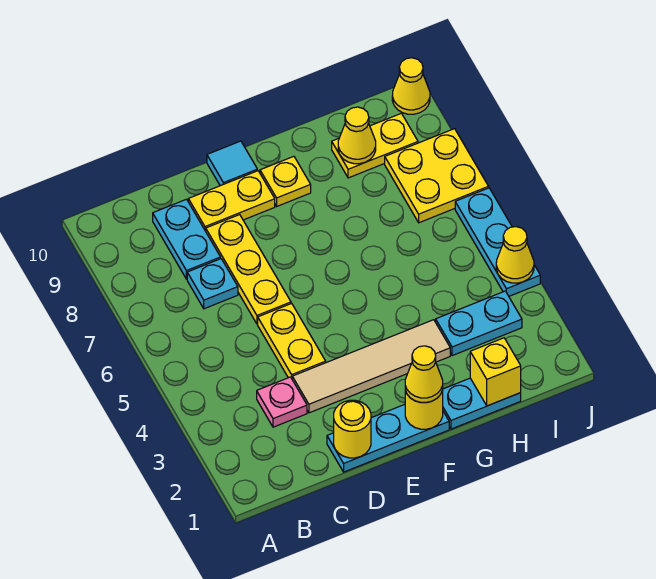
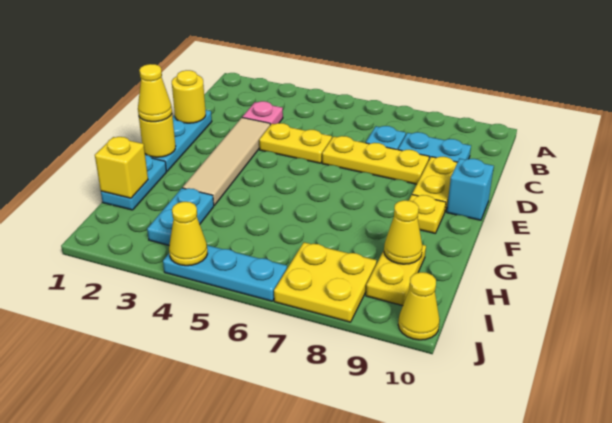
cyan tile E10 level 1 -> cyan brick E10 level 1

